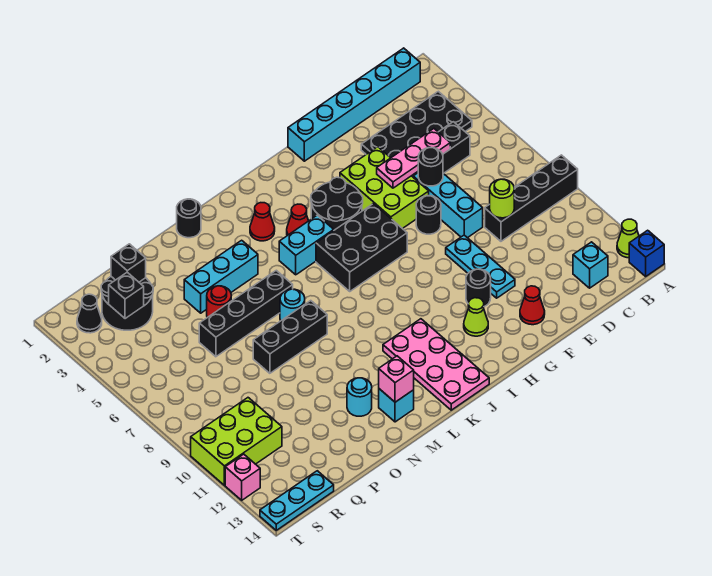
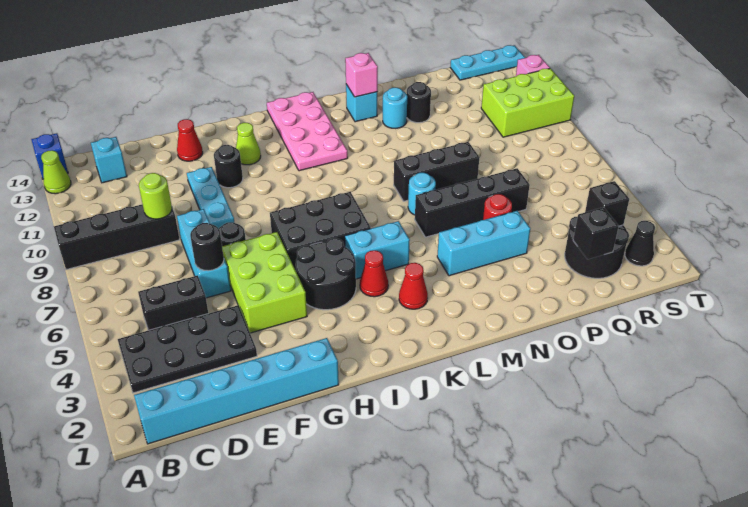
pink plate D5:F5 level 2 -> none
black round brick M1 level 1 -> black round brick O12 level 1

